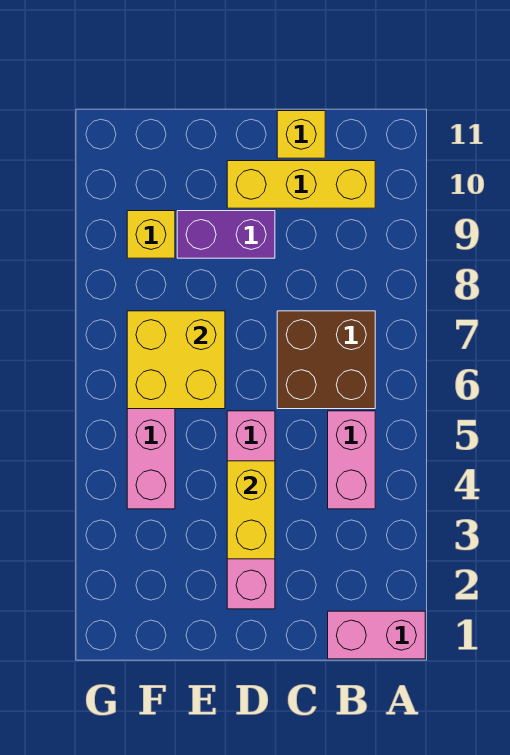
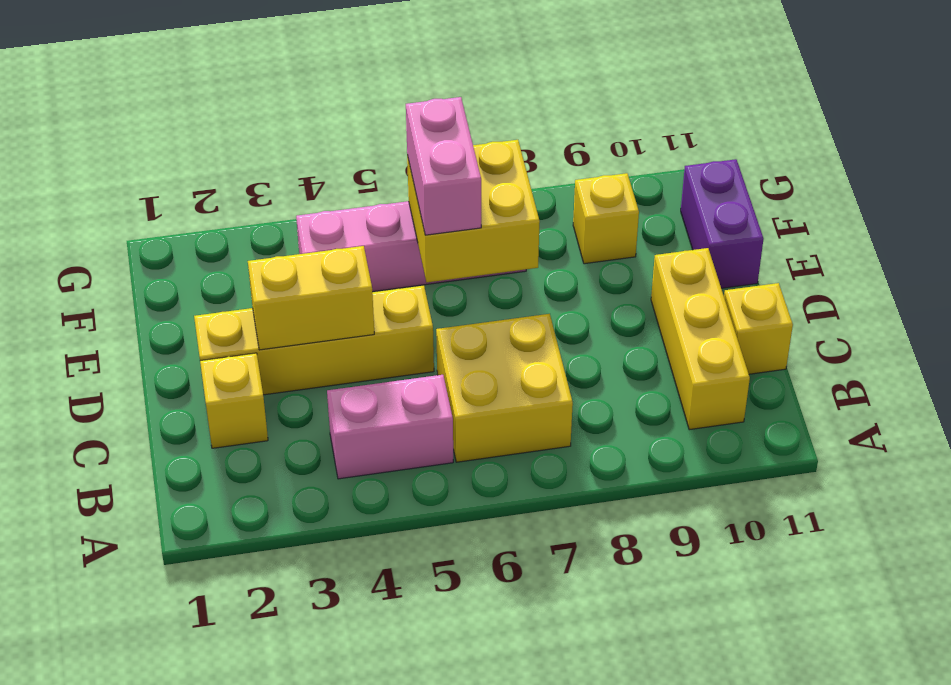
pink brick A1:B1 level 1 -> pink brick E6:F6 level 3
brown brick B6:C7 level 1 -> yellow brick B6:C7 level 1
none -> yellow brick C2 level 1
pink brick D2:D5 level 1 -> yellow brick D2:D5 level 1
purple brick D9:E9 level 1 -> purple brick E11:F11 level 1

